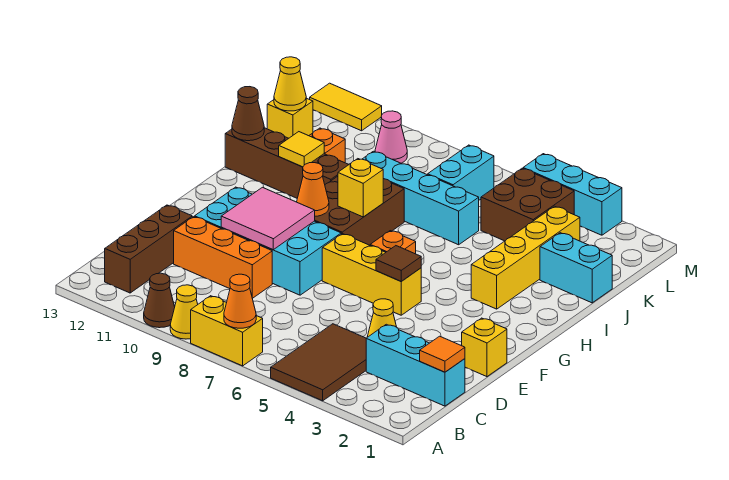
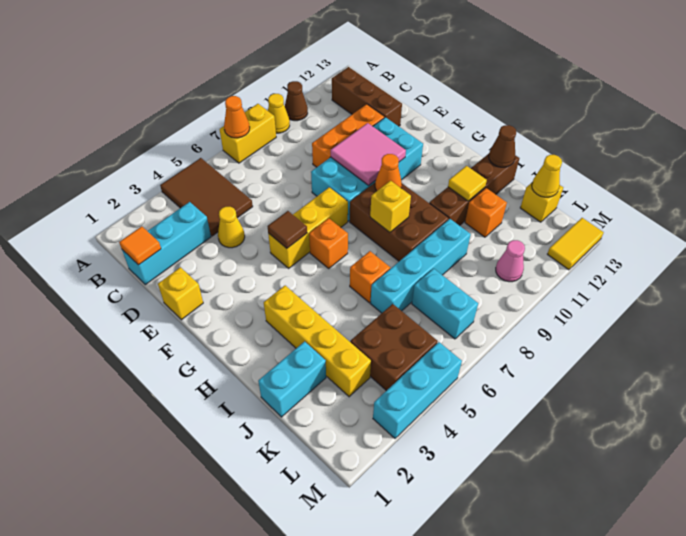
none -> orange brick I6 level 1

